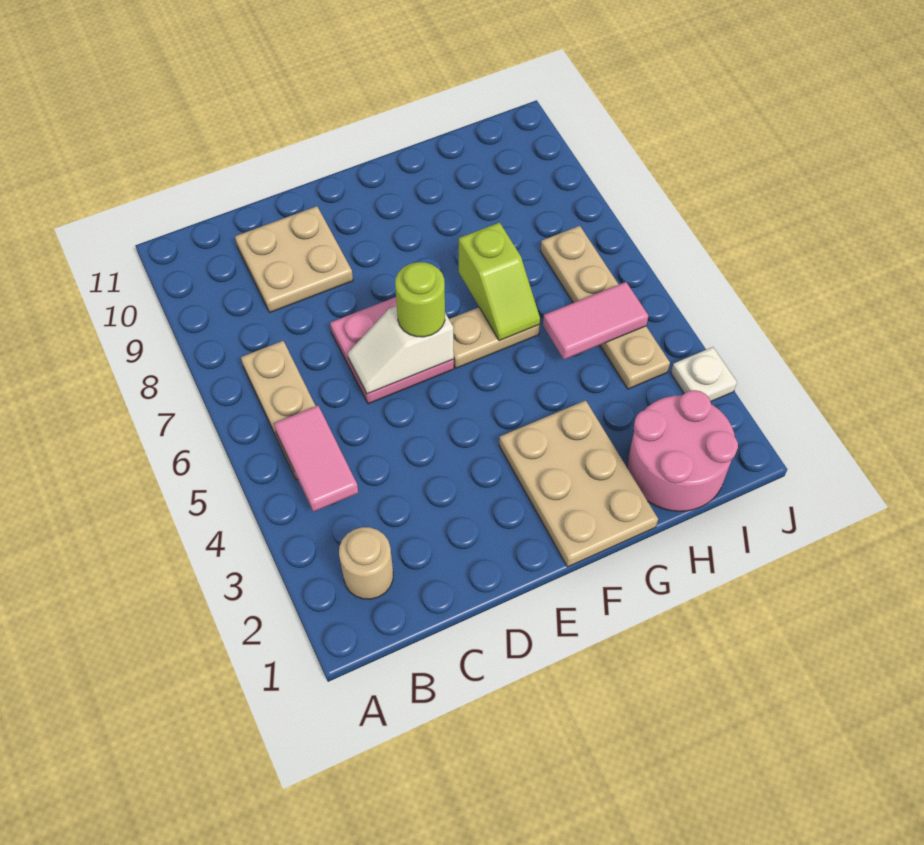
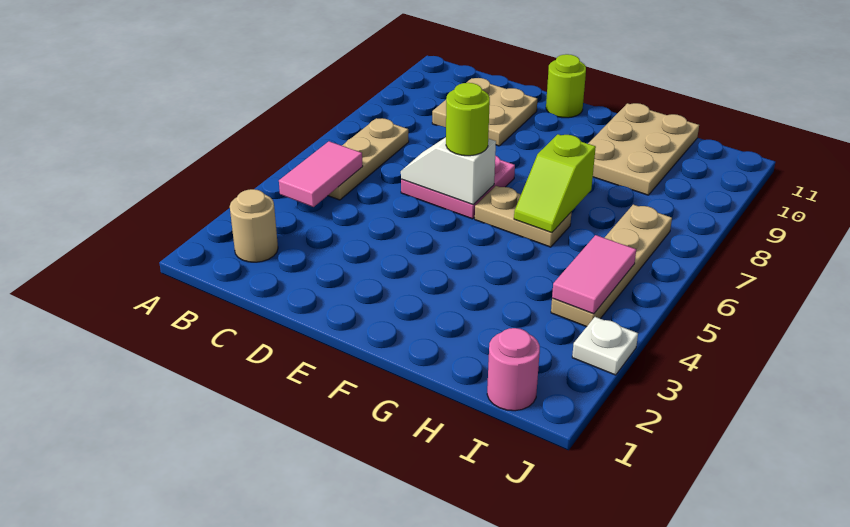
none -> lime round brick E11 level 1
tan plate F1:G3 level 1 -> tan plate G9:H11 level 1
pink round brick H1:I2 level 1 -> pink round brick I1 level 1
pink tile H5:I5 level 2 -> pink tile I4:I5 level 2

